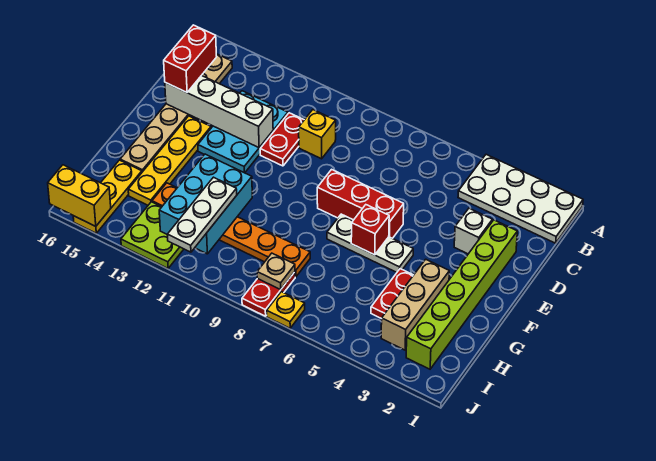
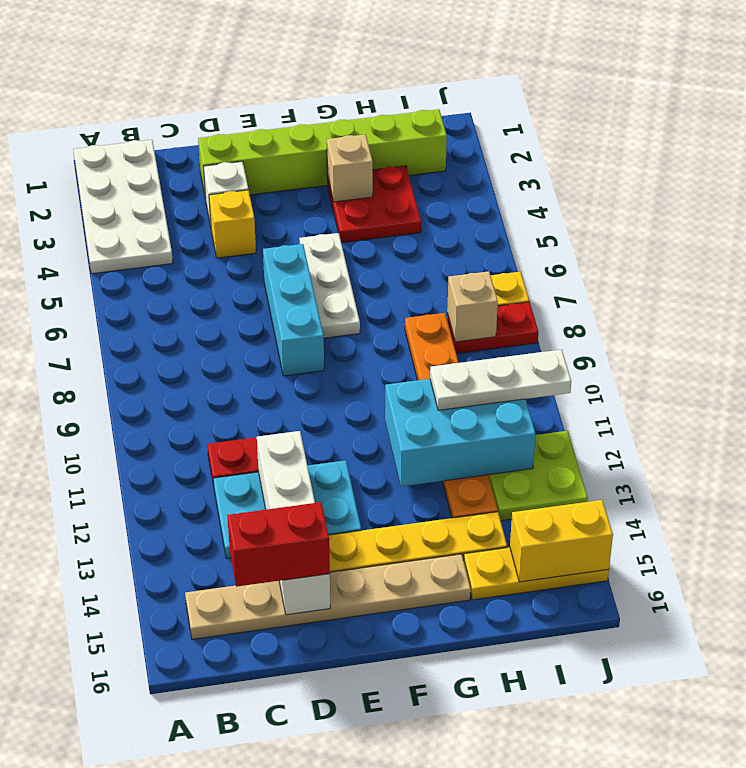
yellow brick C10 level 1 -> yellow brick D4 level 1
red brick E6:E8 level 1 -> cyan brick E6:E8 level 1
red brick F6 level 2 -> none
tan brick G3:I3 level 2 -> tan brick G3 level 2
tan plate I8 level 2 -> tan brick I8 level 2
yellow brick J15:J16 level 2 -> yellow brick I15:J15 level 2

